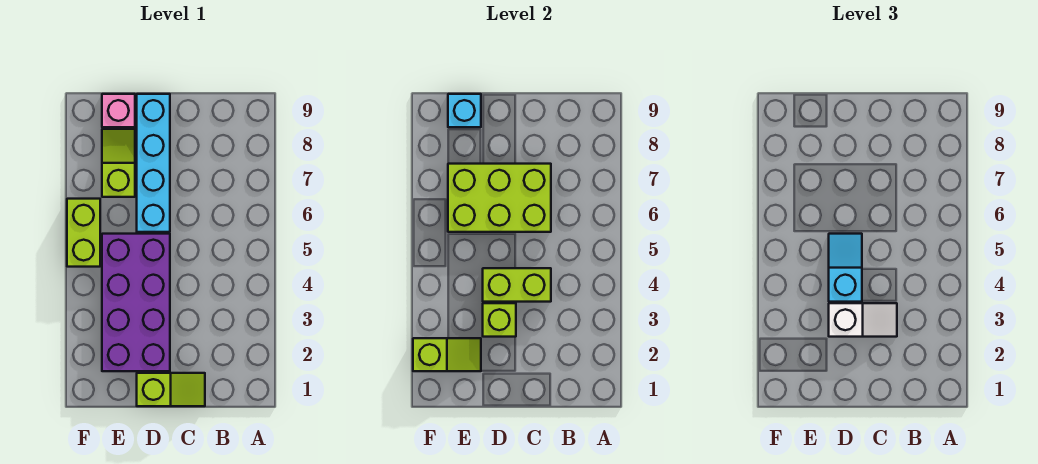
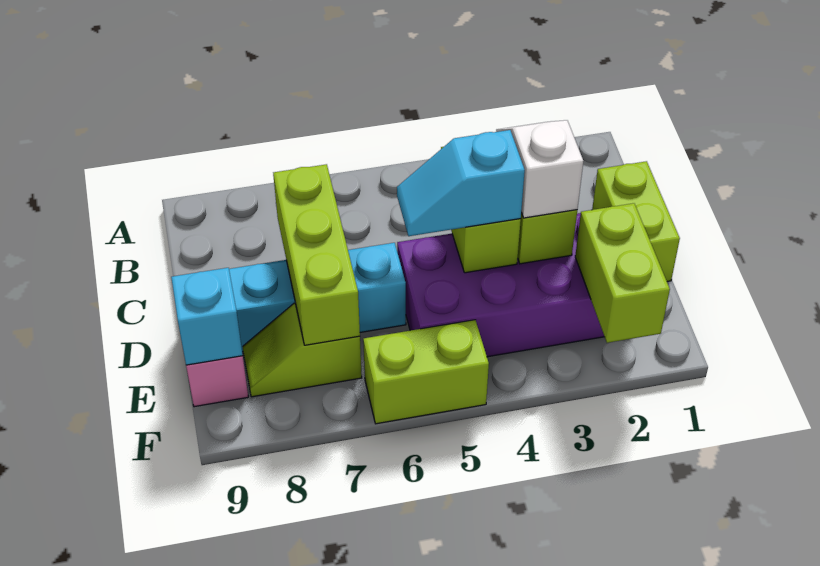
lime slope C1:D1 level 1 top D -> lime brick C1:D1 level 1
lime brick C6:E7 level 2 -> lime brick C7:E7 level 2
lime slope E2:F2 level 2 top F -> lime brick E2:F2 level 2

